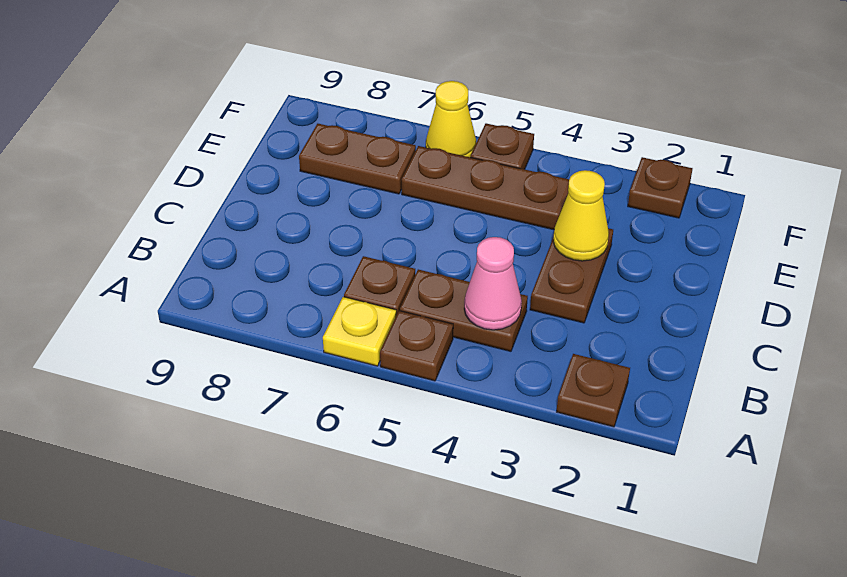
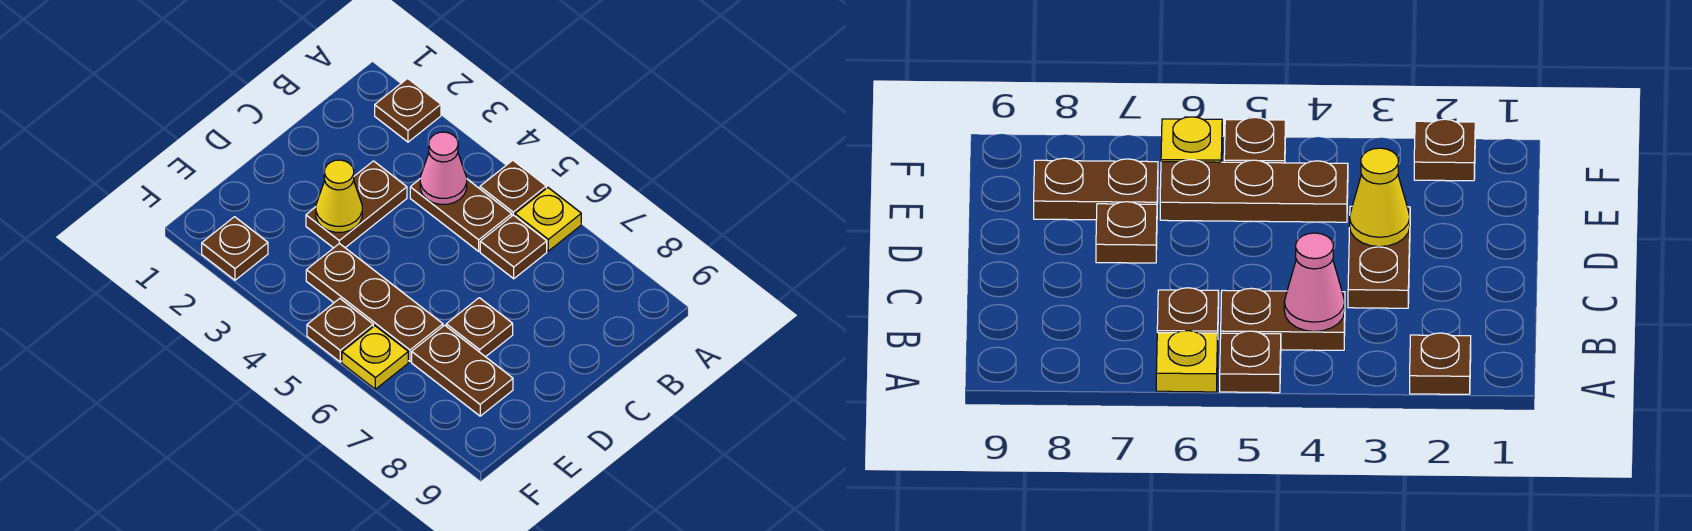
none -> brown plate D7 level 1
yellow cone F6 level 1 -> yellow plate F6 level 1

